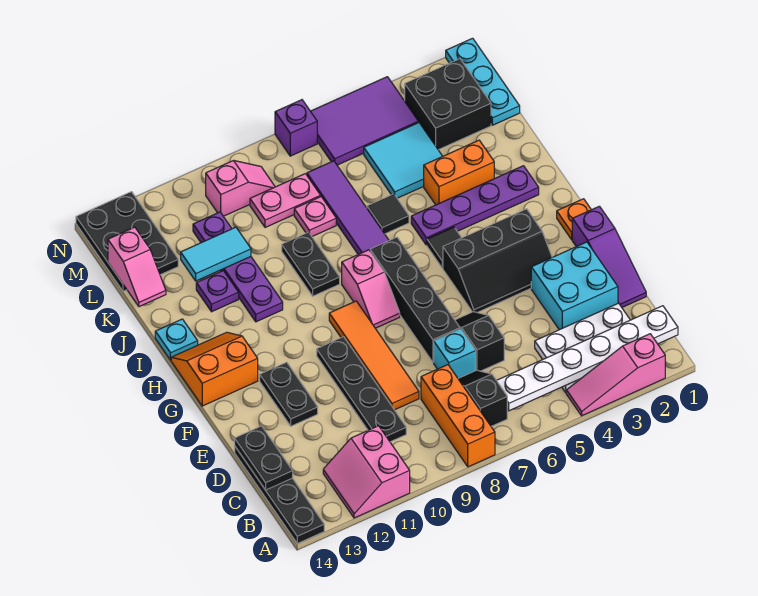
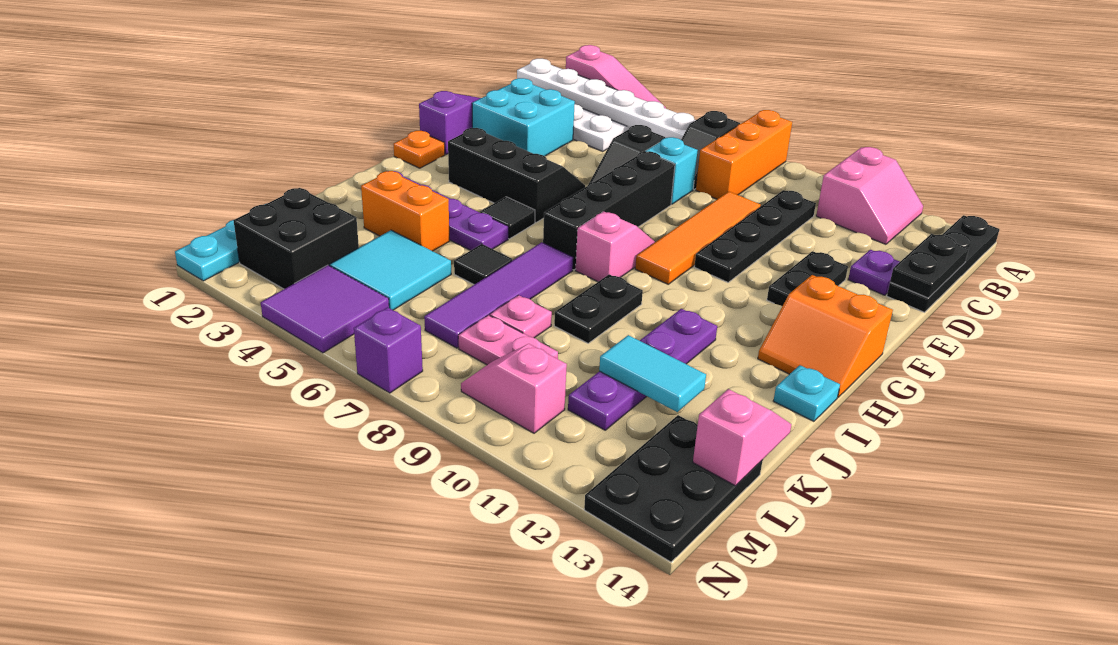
purple plate J12 level 1 -> purple plate D13 level 1
purple tile M4:N6 level 1 -> purple tile M4:N5 level 1

